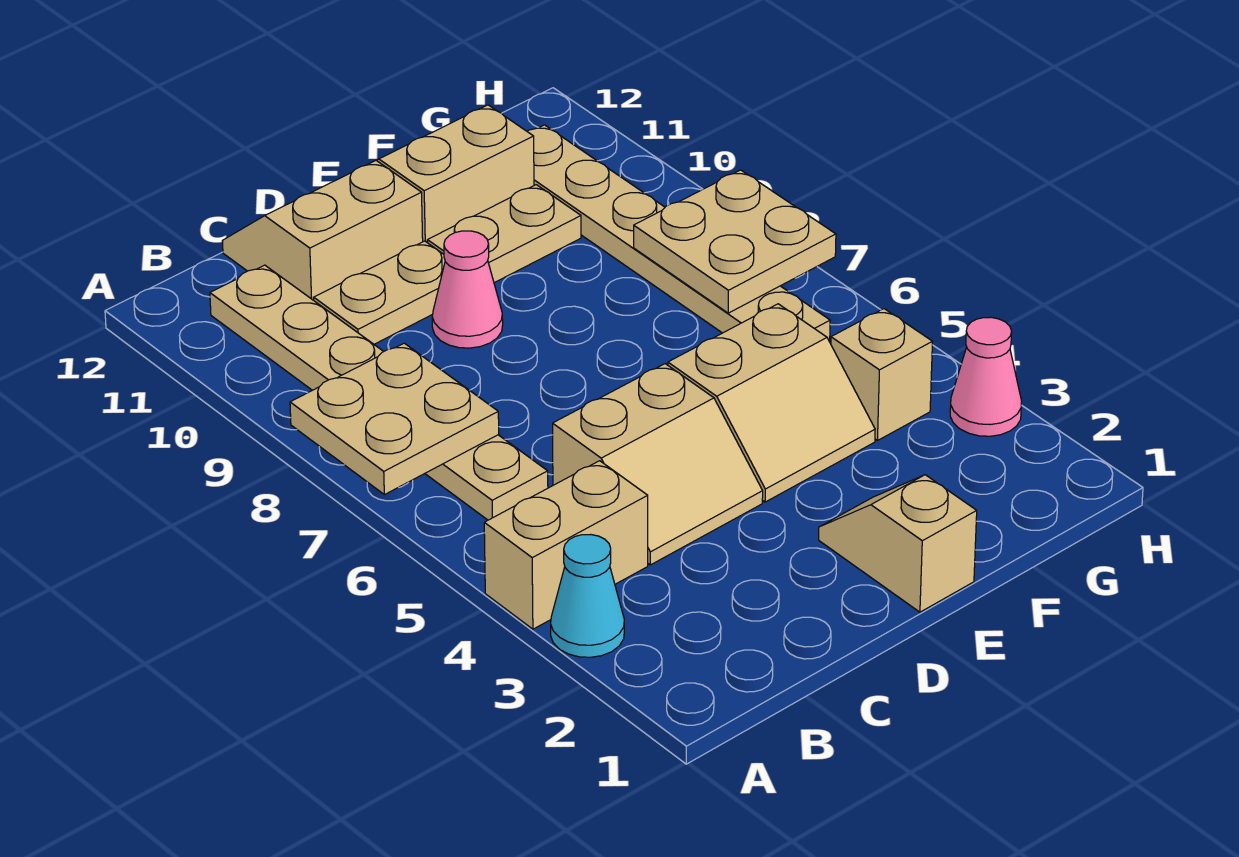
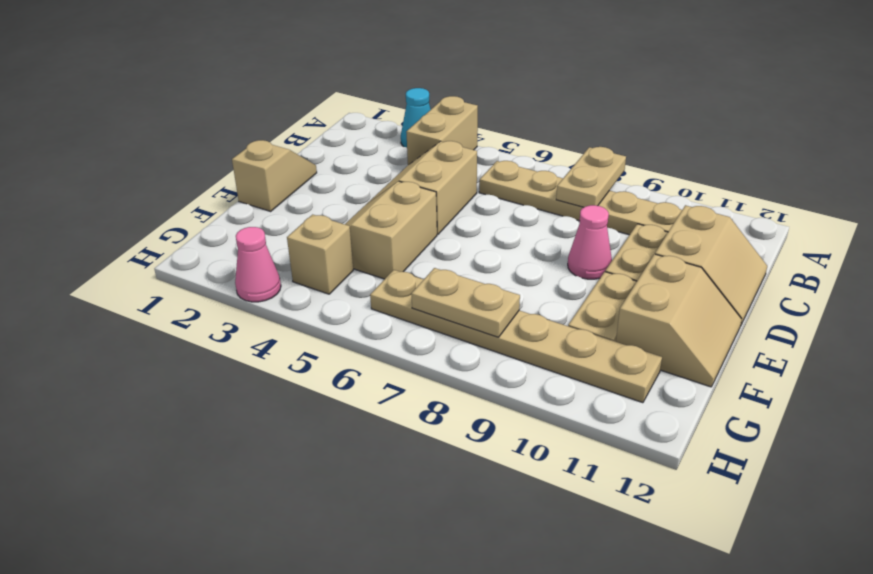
tan plate A7:B8 level 2 -> tan plate A8:B8 level 2
tan slope E1:E2 level 1 top 1 -> tan slope D1:E1 level 1 top E
tan plate G7:H8 level 2 -> tan plate G7:G8 level 2

